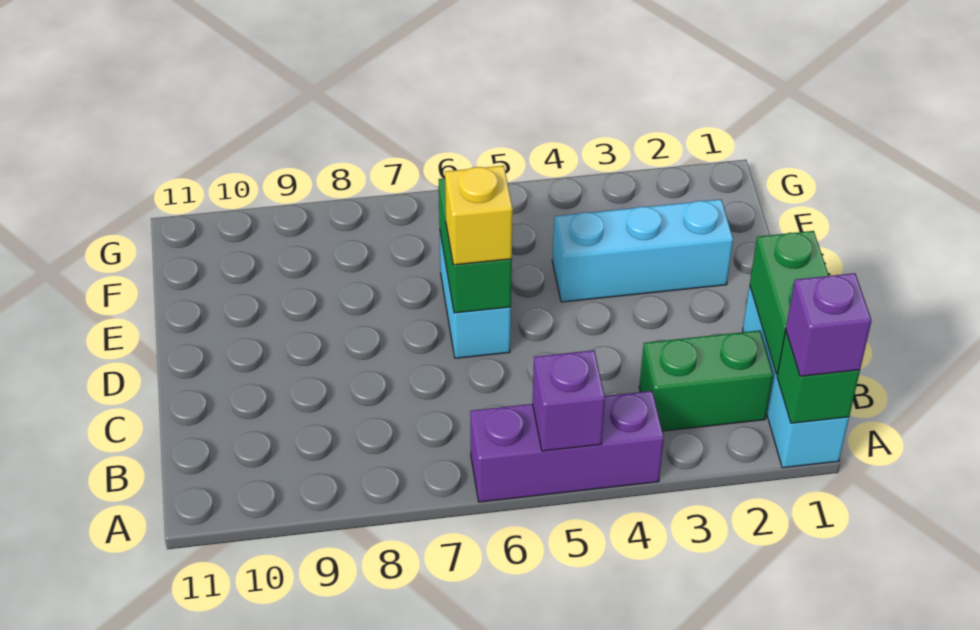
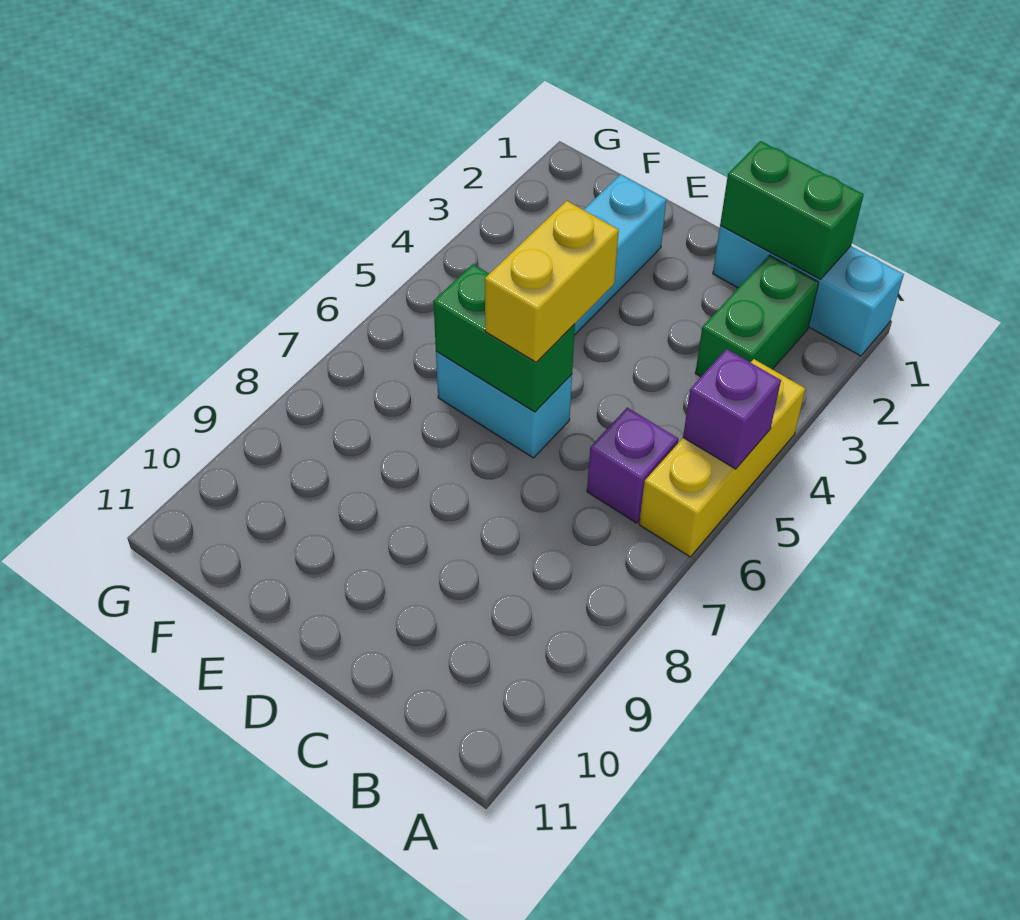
green brick A1 level 2 -> none
purple brick A1 level 3 -> purple brick B6 level 1
purple brick A4:A6 level 1 -> yellow brick A4:A6 level 1
yellow brick D6 level 3 -> yellow brick D5:D6 level 3

